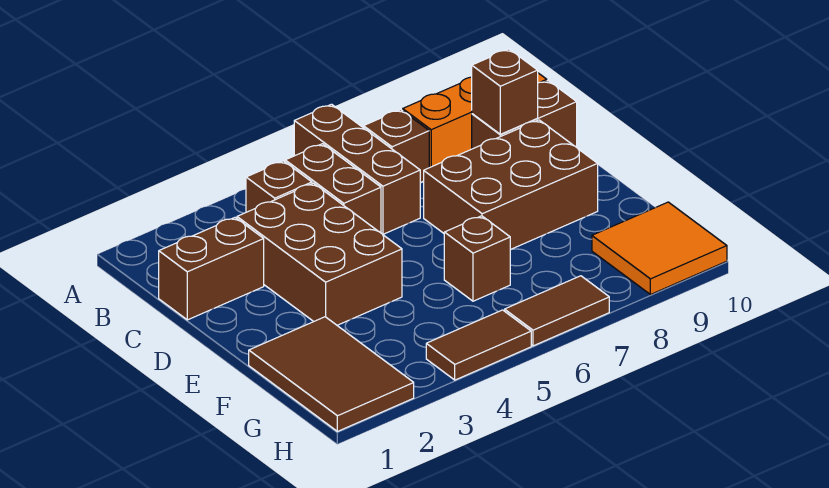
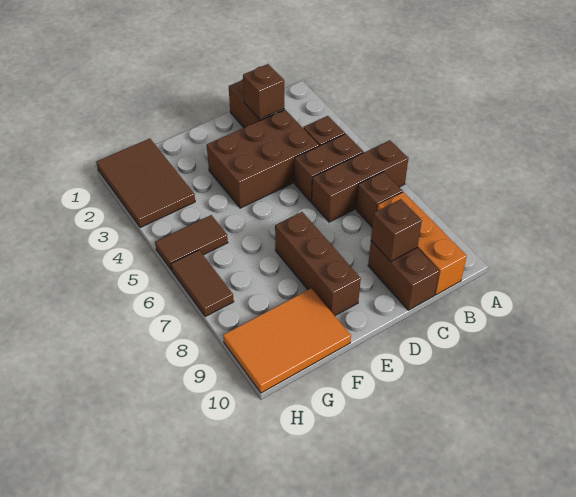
brown brick D7:E9 level 1 -> brown brick E7:E9 level 1
brown tile F1:H2 level 1 -> brown tile G1:H3 level 1
brown brick F6 level 1 -> brown brick C2 level 2
orange tile G9:H10 level 1 -> orange tile F9:H10 level 1
brown tile H4:H5 level 1 -> brown tile G5:H5 level 1

